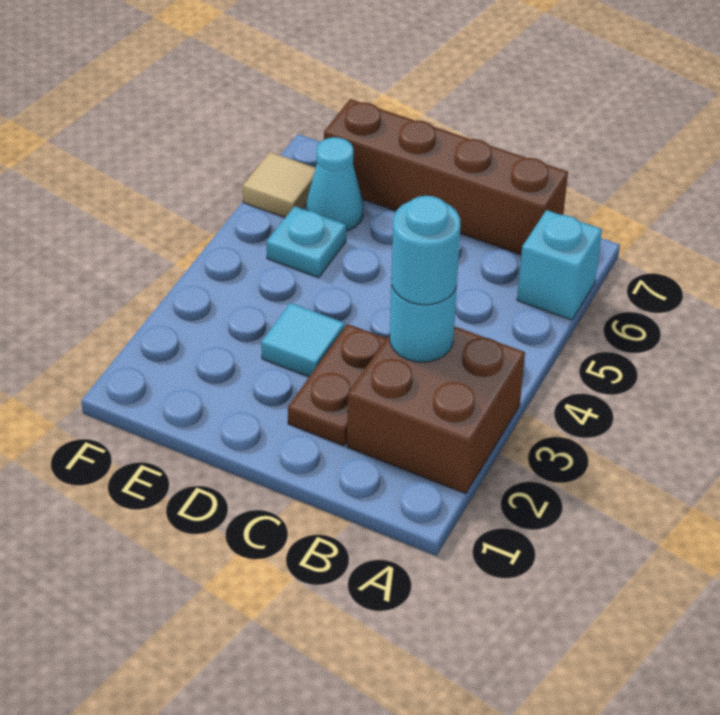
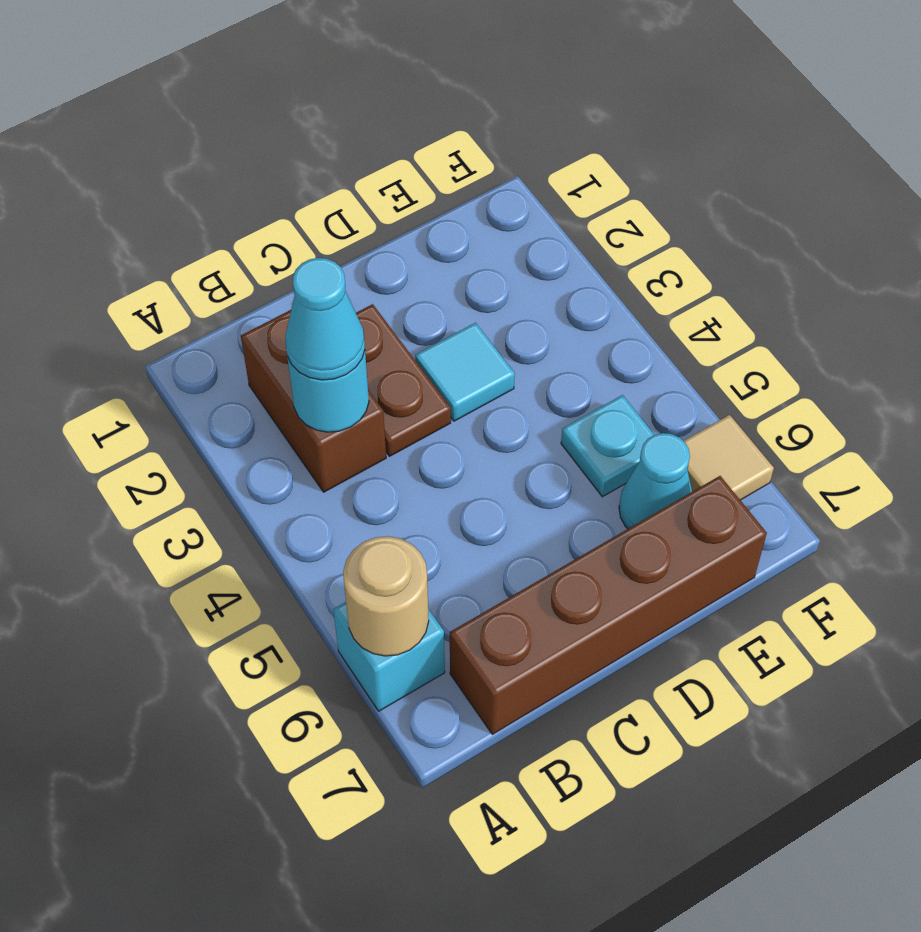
brown brick A2:B3 level 1 -> brown brick B2:B3 level 1
none -> tan round brick A6 level 2
cyan round brick B3 level 3 -> cyan cone B3 level 3

